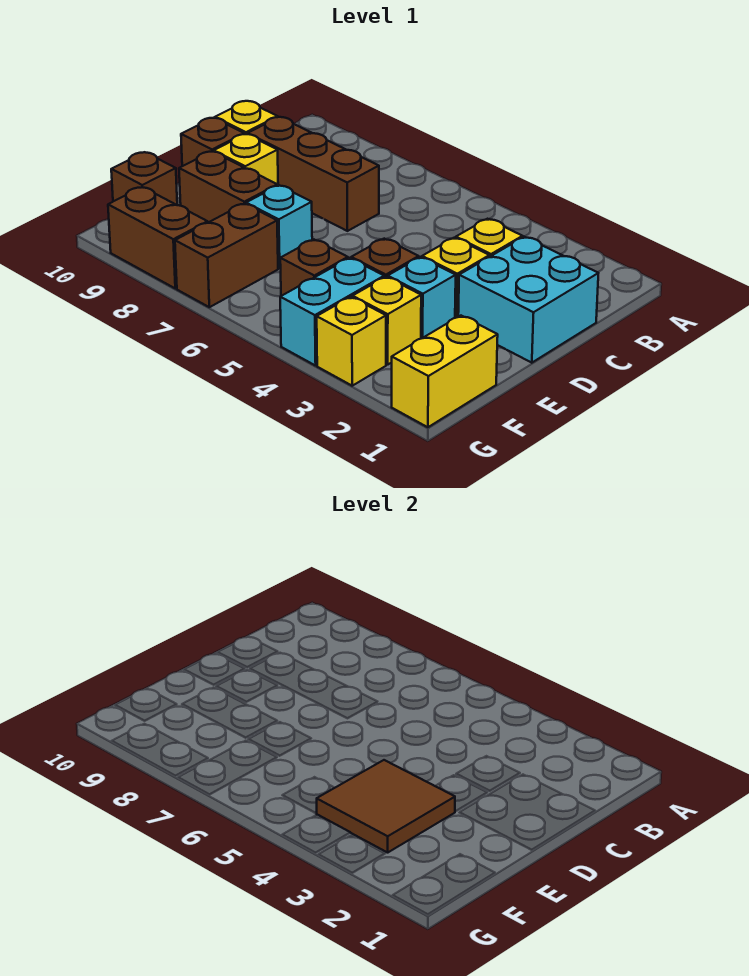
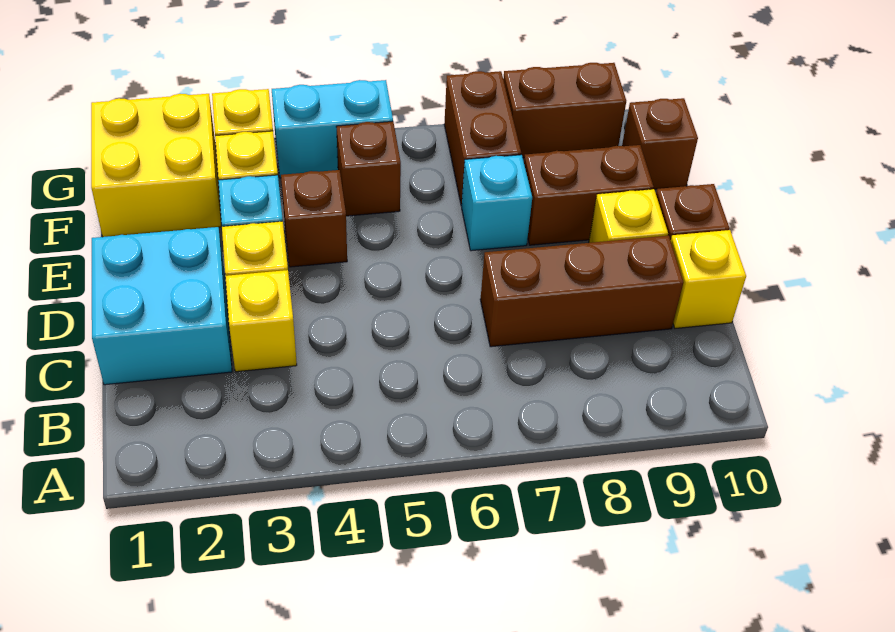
brown tile E3:F4 level 2 -> none
yellow brick F1:G1 level 1 -> yellow brick F1:G2 level 1
cyan brick F4:G4 level 1 -> cyan brick G4:G5 level 1

